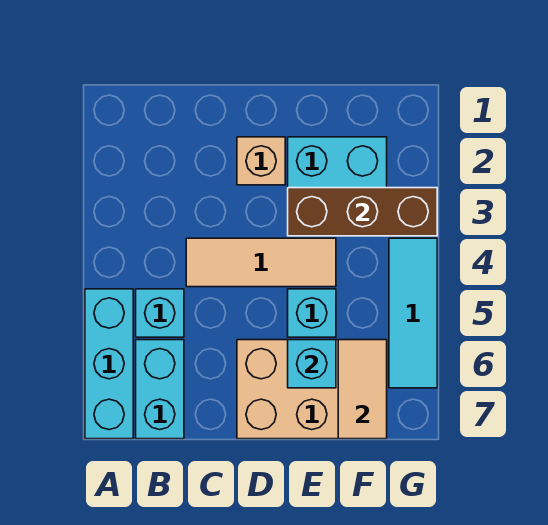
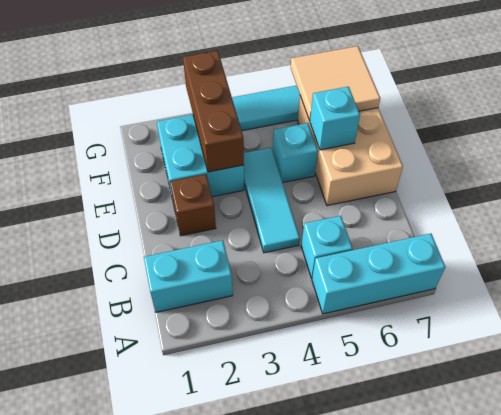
cyan brick B6:B7 level 1 -> cyan brick B1:B2 level 1
tan tile C4:E4 level 1 -> cyan tile C4:E4 level 1
tan brick D2 level 1 -> brown brick D2 level 1
tan tile F6:F7 level 2 -> tan tile F6:G7 level 2

